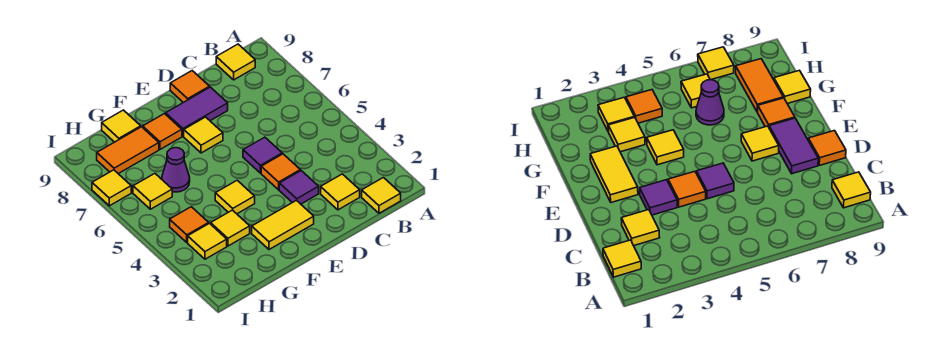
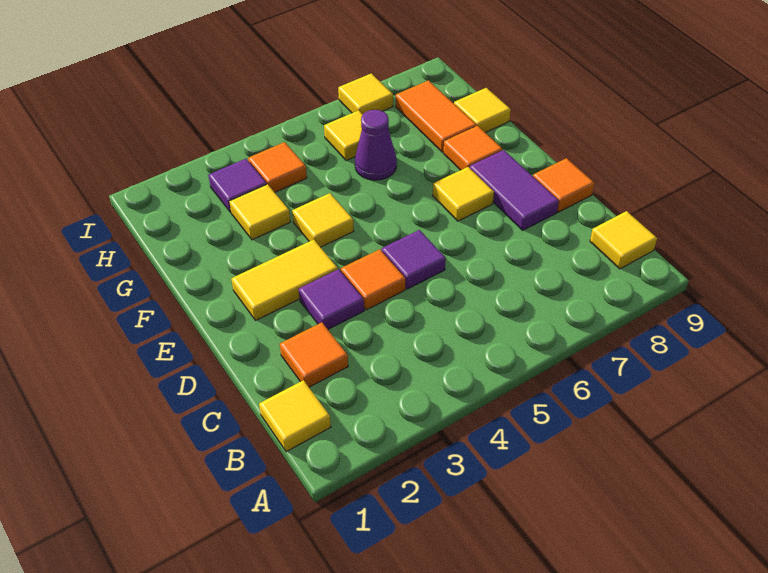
yellow tile C2 level 1 -> orange tile C2 level 1
yellow tile E2:F2 level 1 -> yellow tile E2:E3 level 1
yellow tile H3 level 1 -> purple tile H3 level 1

